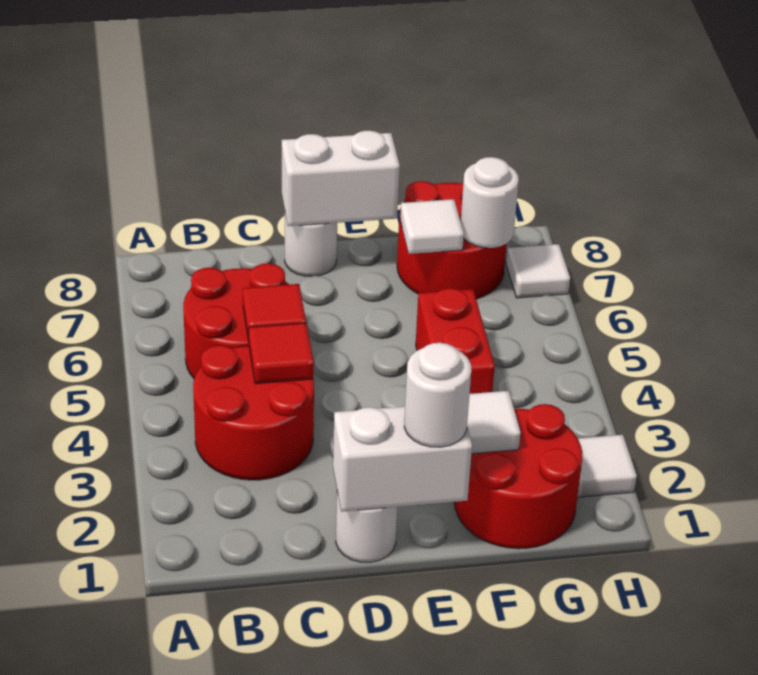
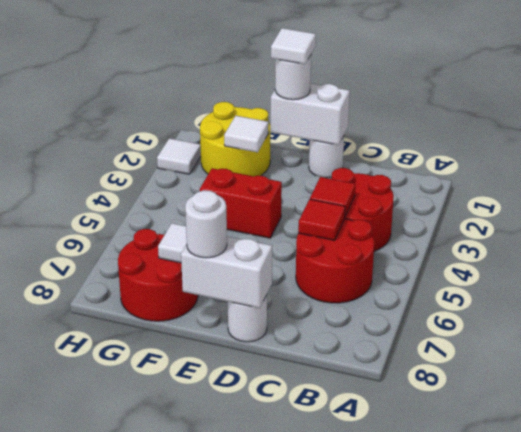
red round brick F1:G2 level 1 -> yellow round brick F1:G2 level 1
red brick F4:F5 level 1 -> red brick E4:F4 level 1
white round brick G7 level 2 -> white round brick E8 level 3
white tile H7 level 1 -> white tile E1 level 4

